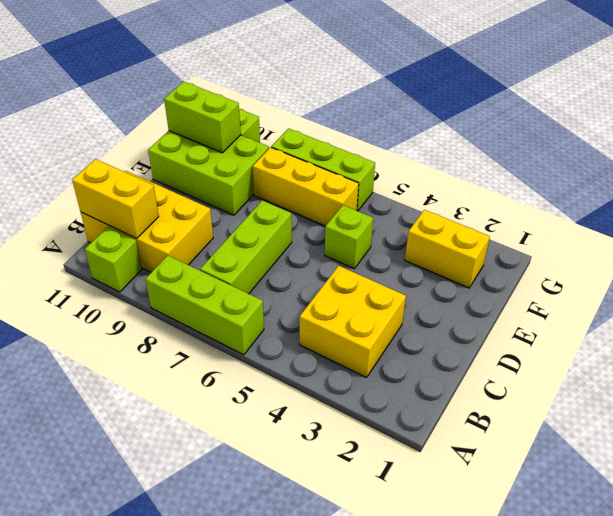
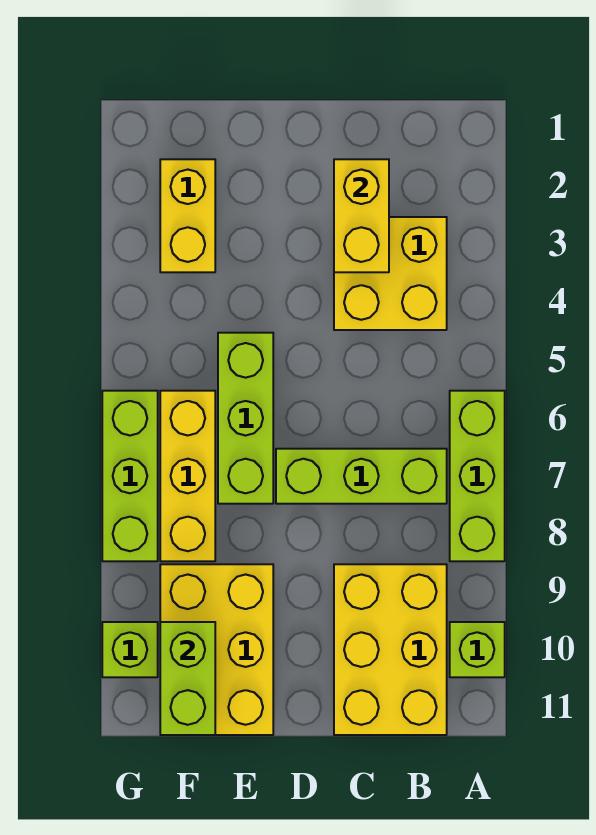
yellow brick B10:B11 level 2 -> yellow brick C2:C3 level 2
lime brick E5 level 1 -> lime brick E5:E7 level 1
lime brick E9:F11 level 1 -> yellow brick E9:F11 level 1

